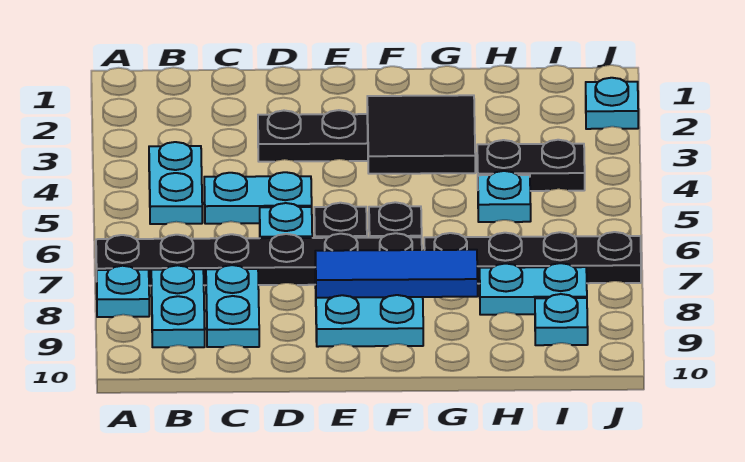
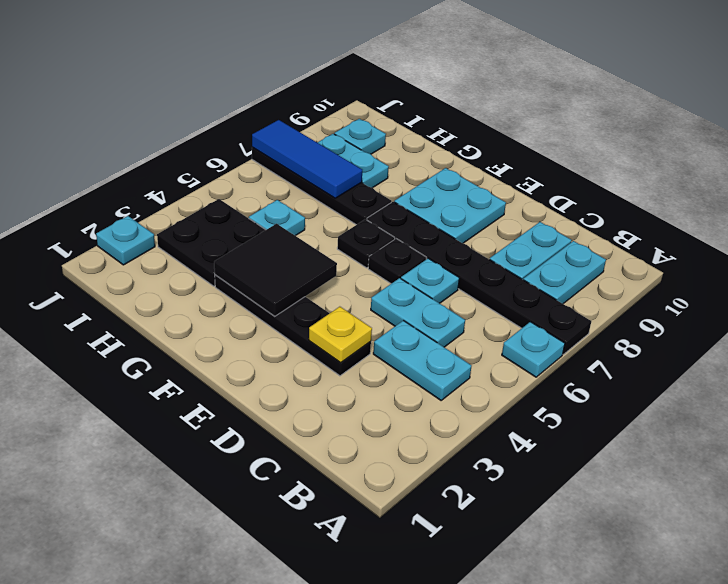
cyan plate A8 level 1 -> cyan plate A6 level 1
cyan plate B4:B5 level 1 -> cyan plate B4:C4 level 1
none -> yellow plate D3 level 2
blue tile E8:G8 level 2 -> blue tile H7:J7 level 2
black plate H4:I4 level 1 -> black plate H3:I4 level 1

